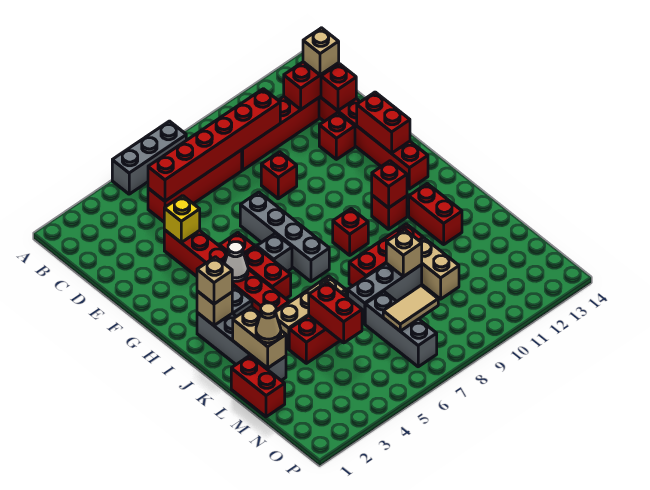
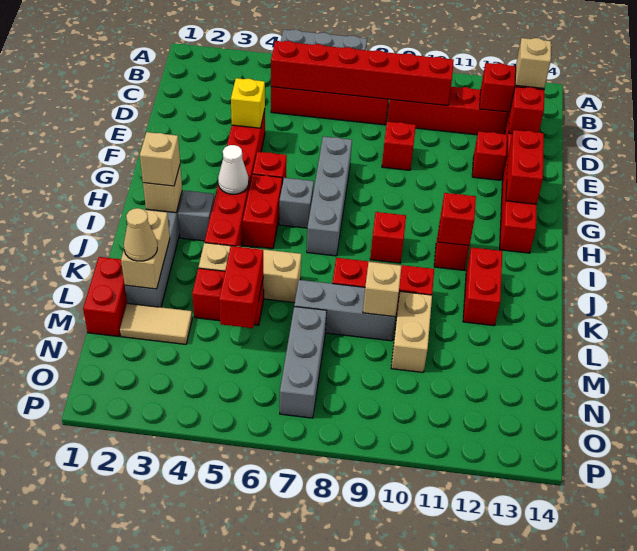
tan tile N7:N8 level 2 -> tan tile M2:M3 level 1

